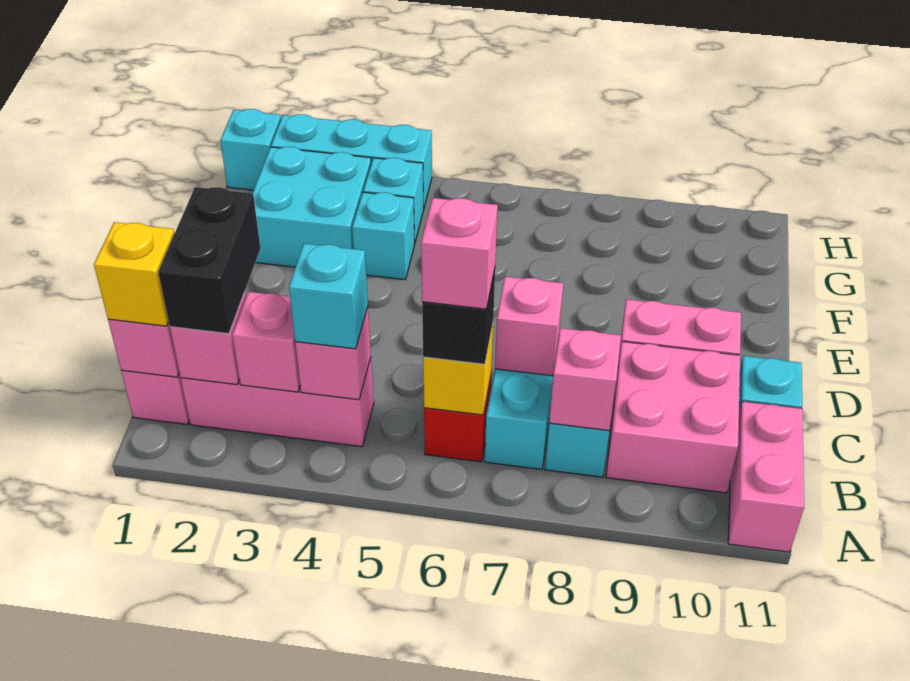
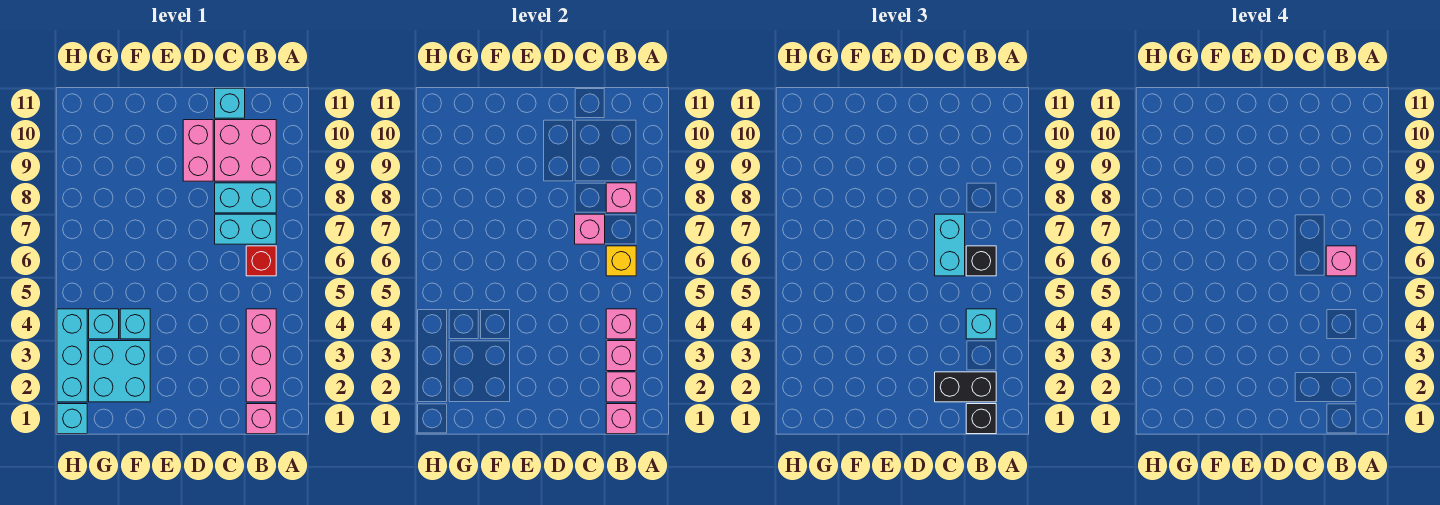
pink brick A11:B11 level 1 -> none
yellow brick B1 level 3 -> black brick B1 level 3
none -> cyan brick C6:C7 level 3

